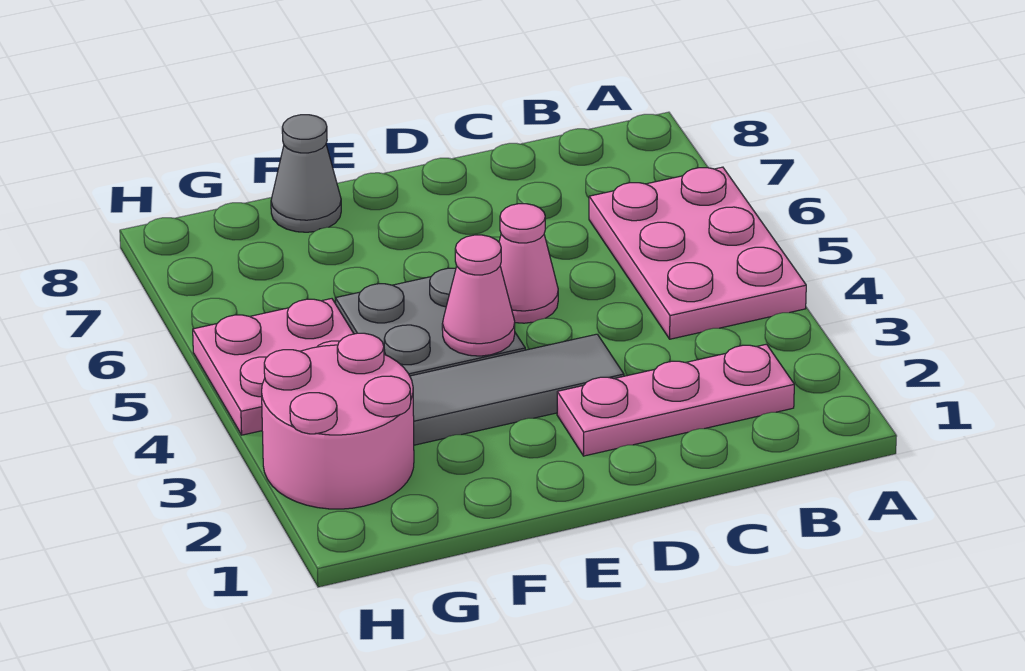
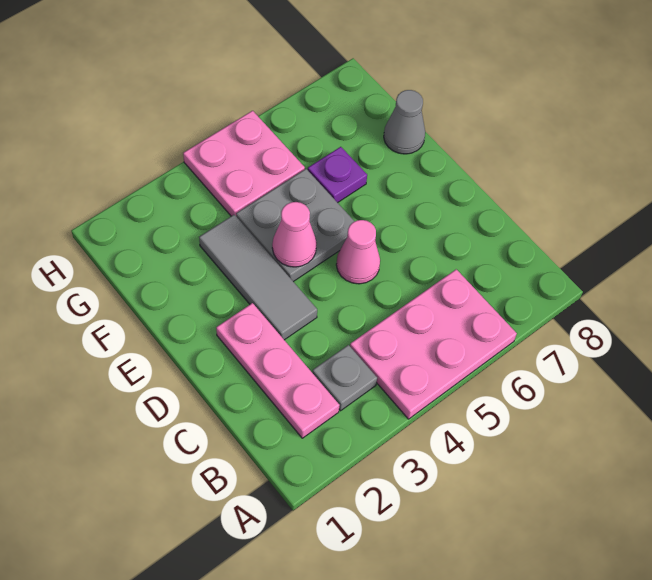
none -> grey plate B3 level 1
none -> purple plate F6 level 1
pink round brick G2:H3 level 1 -> none

